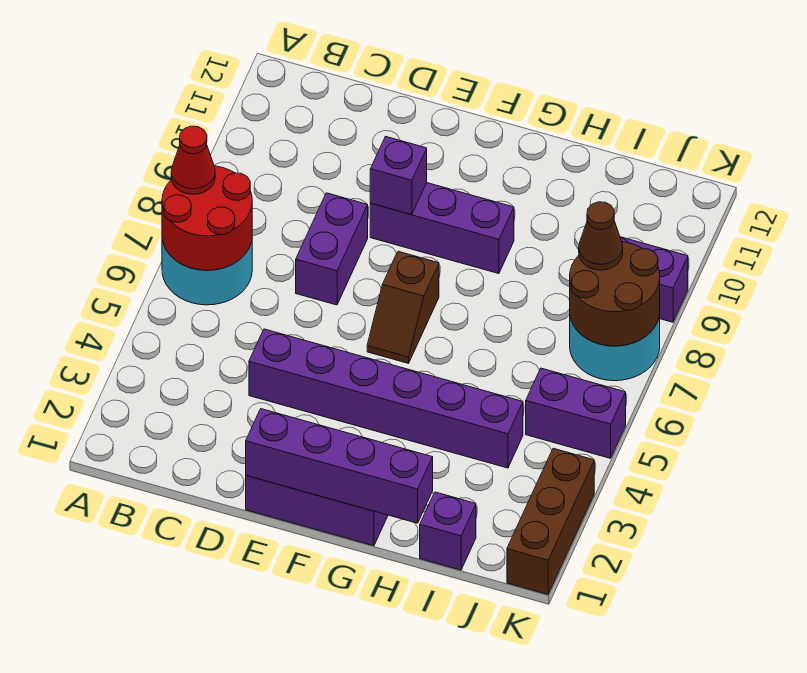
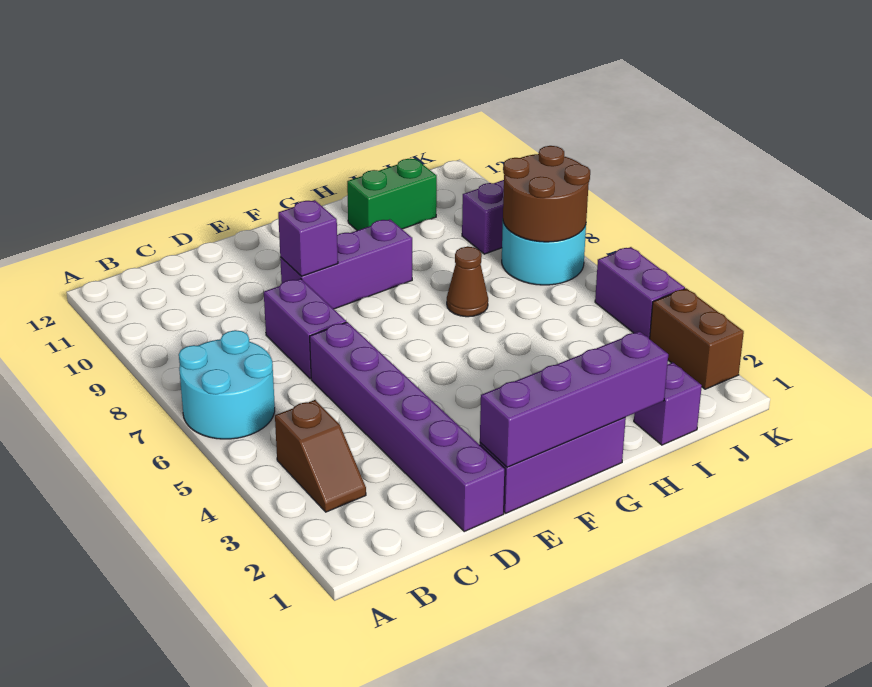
red round brick A6:B7 level 2 -> none
red cone A7 level 3 -> none
purple brick D4:I4 level 1 -> purple brick D1:D6 level 1
brown slope F6:F7 level 1 top 7 -> brown slope B3:B4 level 1 top 4
none -> green brick H11:I11 level 1
purple brick J5:K5 level 1 -> purple brick K4:K5 level 1
brown cone J8 level 3 -> brown cone H7 level 1
brown brick K1:K3 level 1 -> brown brick K2:K3 level 1

